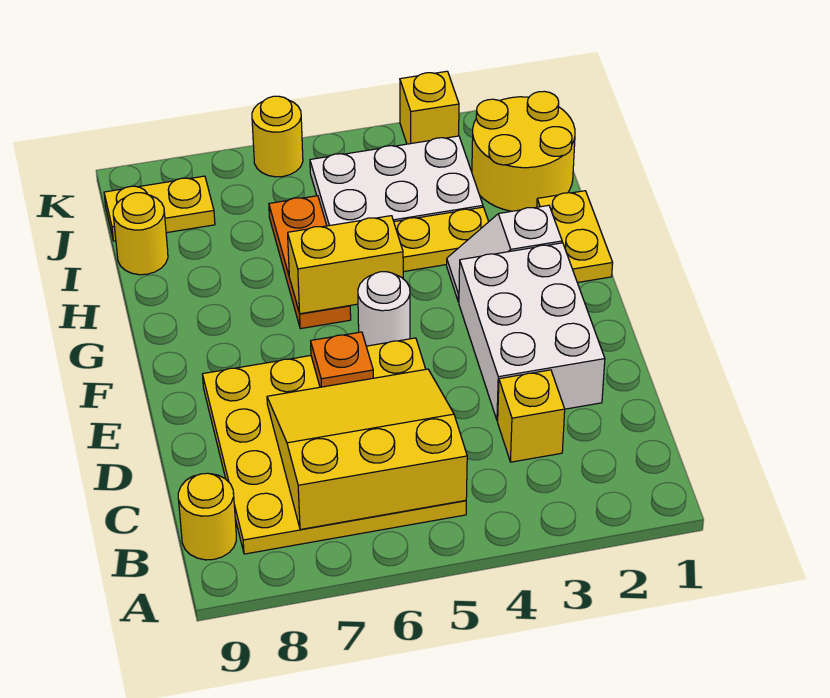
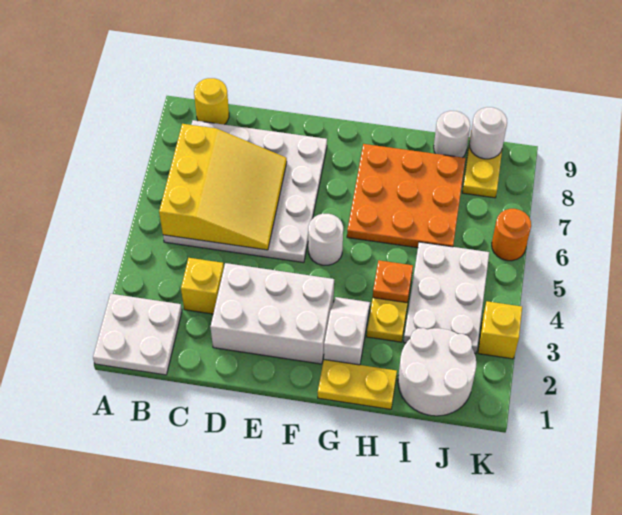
none -> white plate A1:B2 level 1
yellow plate B5:E8 level 1 -> white plate B5:E8 level 1
orange plate E6 level 2 -> orange plate H4 level 2
yellow brick G5:G6 level 2 -> none
orange plate G6:I6 level 1 -> orange plate G6:I8 level 1
yellow round brick I1:J2 level 1 -> white round brick I1:J2 level 1
yellow round brick I9 level 1 -> white round brick I9 level 1
none -> white round brick J9 level 2
yellow round brick K6 level 1 -> orange round brick K6 level 1

